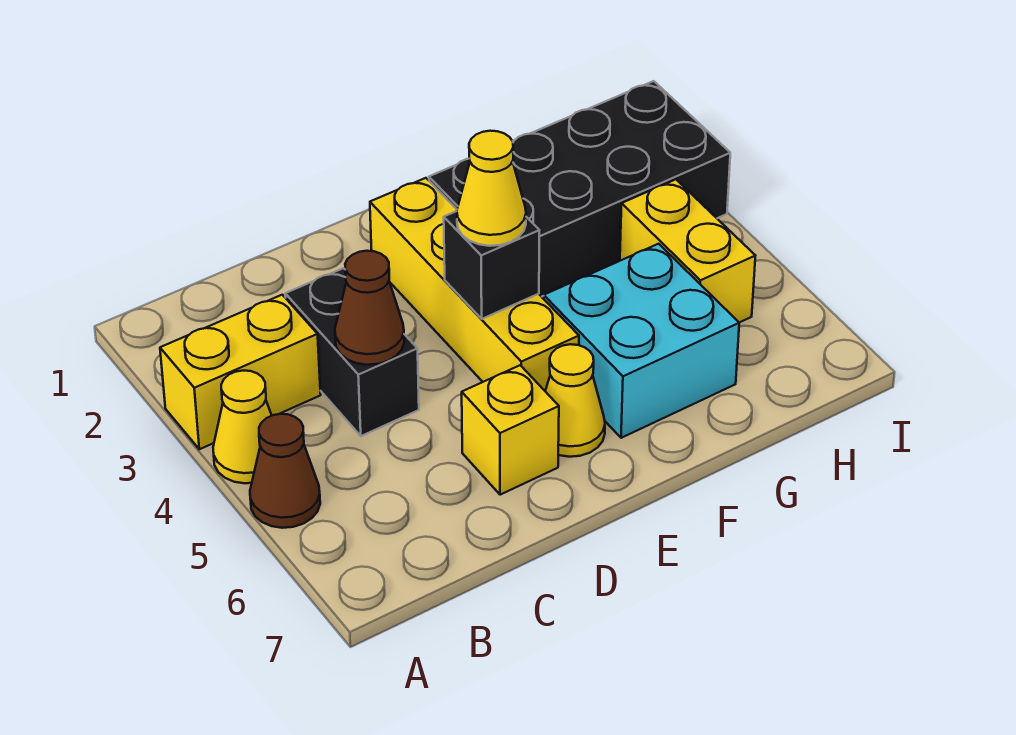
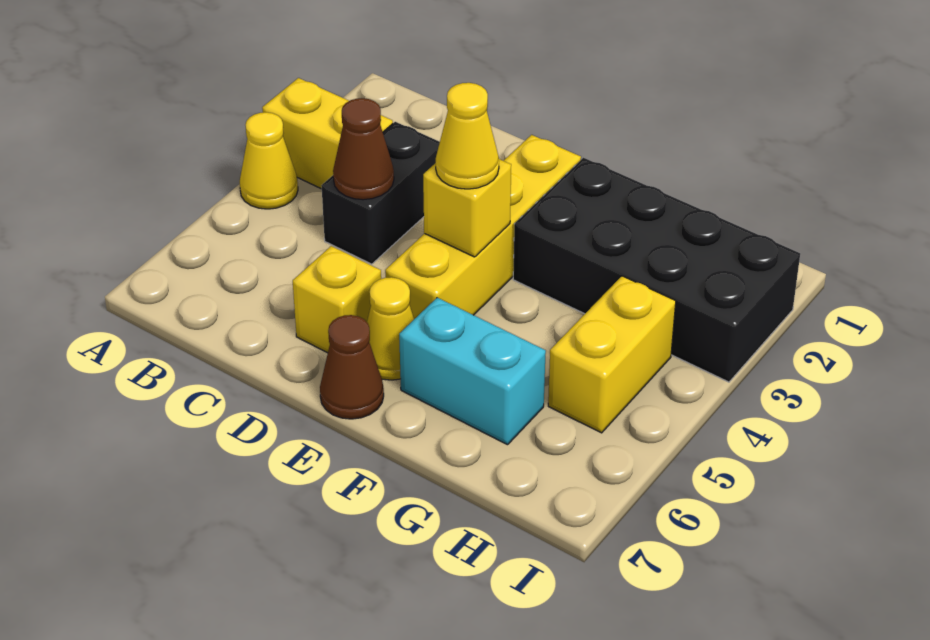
brown cone A5 level 1 -> brown cone E7 level 1
black brick E4 level 2 -> yellow brick E4 level 2
cyan brick F5:G6 level 1 -> cyan brick F6:G6 level 1

